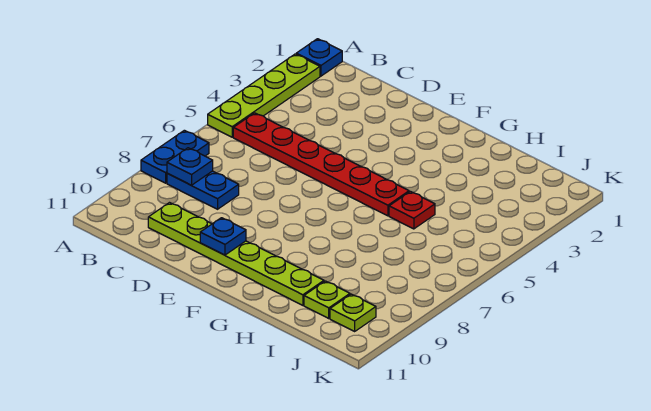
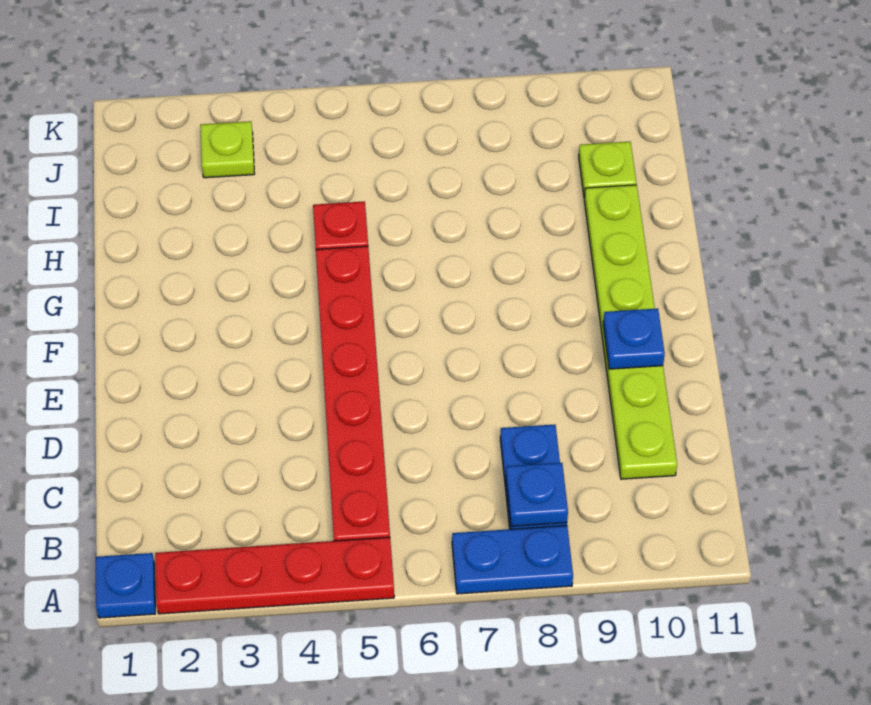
lime plate A2:A5 level 1 -> red plate A2:A5 level 1
lime plate J10 level 1 -> lime plate J3 level 1

